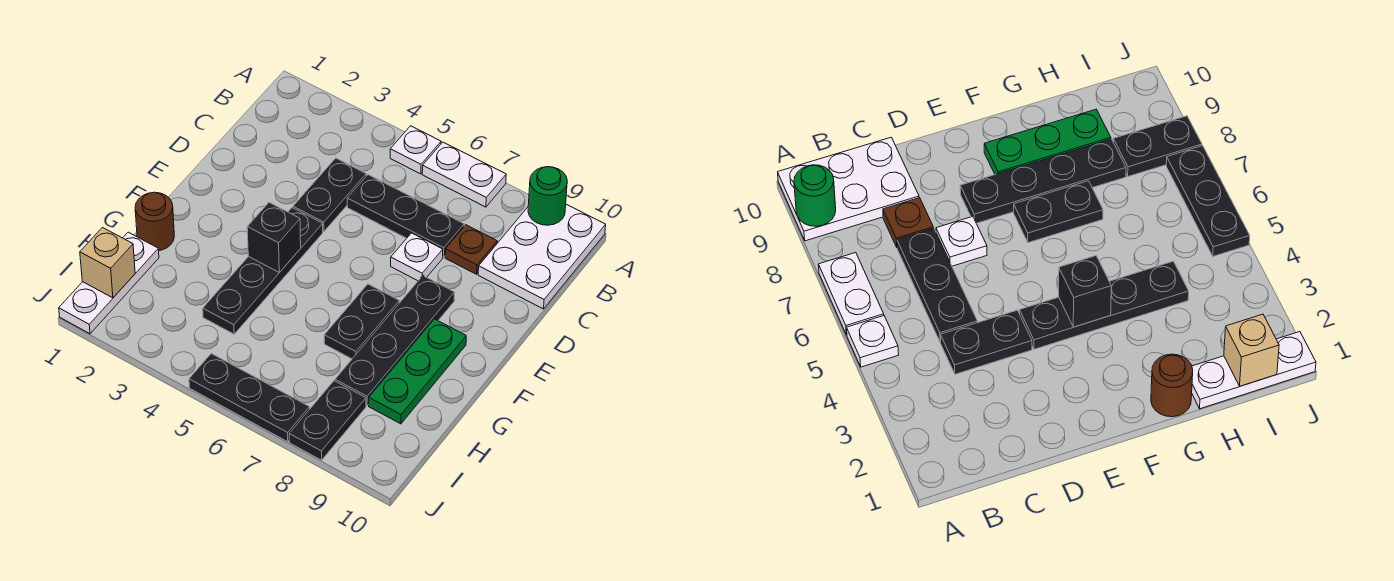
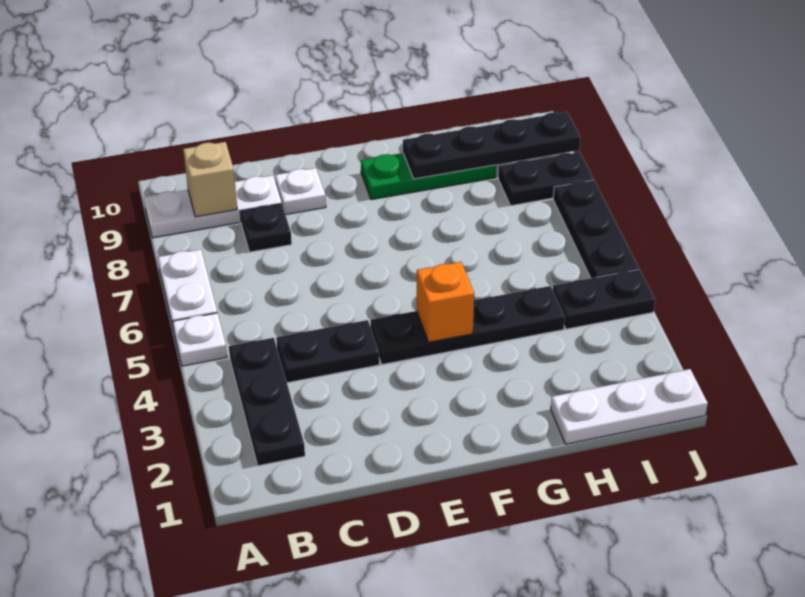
white plate A9:C10 level 1 -> white plate A9:C9 level 1
green round brick A9 level 2 -> none
black plate C5:C7 level 1 -> black plate B2:B4 level 1
brown plate C8 level 1 -> black plate C8 level 1
white plate D7 level 1 -> white plate D9 level 1
black plate E8:H8 level 1 -> black plate G9:J9 level 2
black brick F4 level 2 -> orange brick F4 level 2
black plate F7:G7 level 1 -> black plate I4:J4 level 1
brown round brick G1 level 1 -> none
tan brick I1 level 2 -> tan brick B9 level 2

